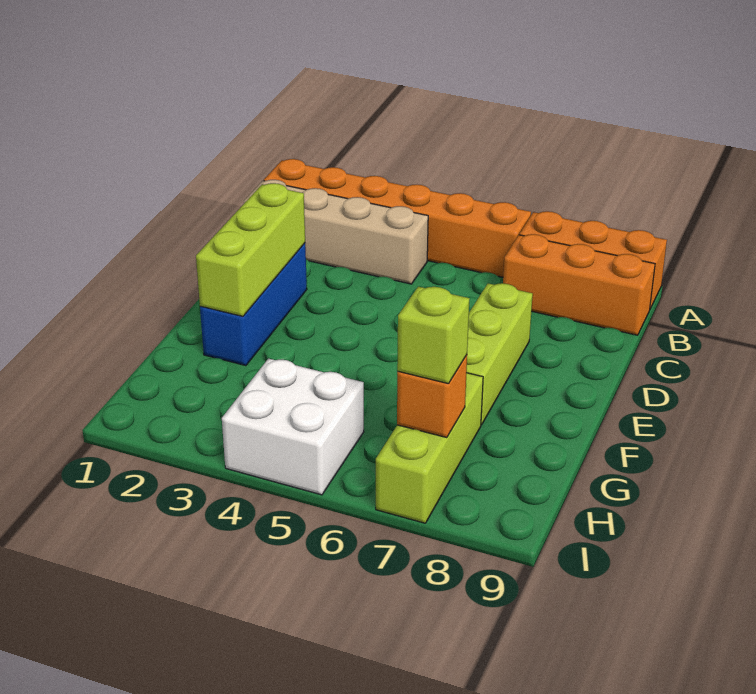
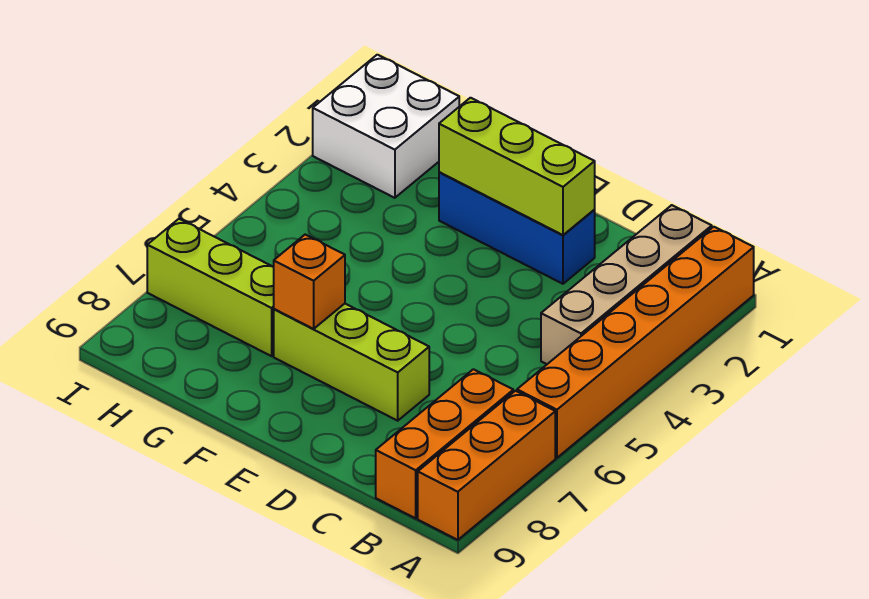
white brick H4:I5 level 1 -> white brick H1:I2 level 1
orange brick H7 level 2 -> orange brick F7 level 2
lime brick H7 level 3 -> none

